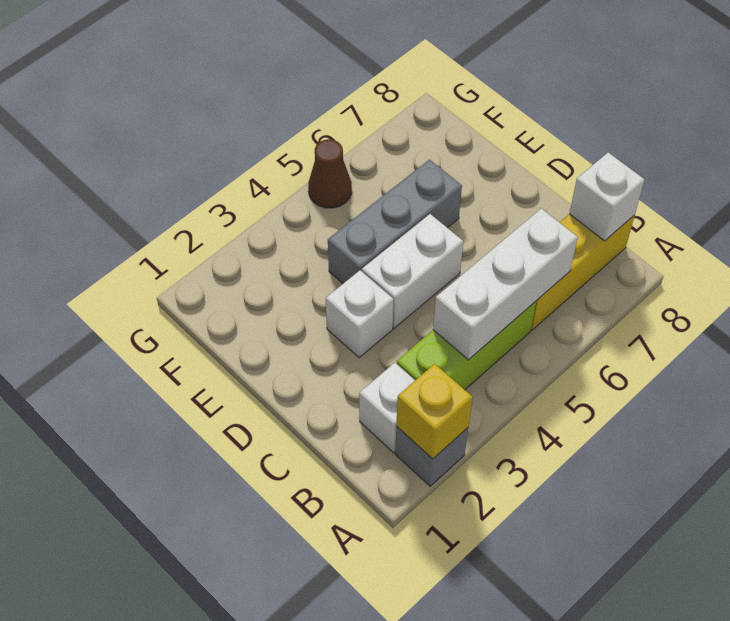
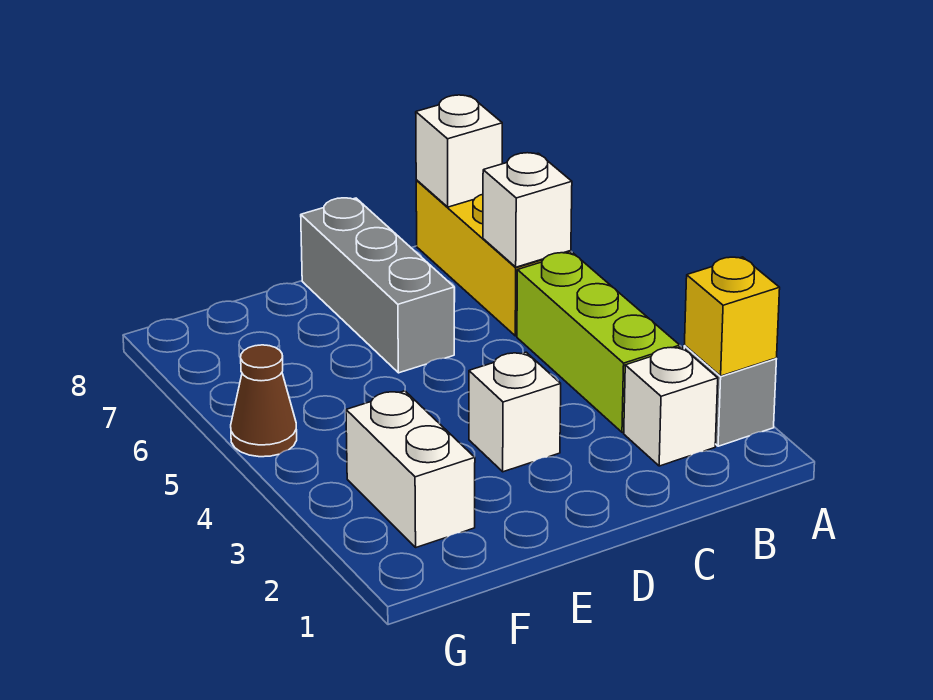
white brick B4:B6 level 2 -> white brick B6 level 2
white brick D4:D5 level 1 -> white brick F2:F3 level 1
grey brick E4:E6 level 1 -> grey brick D6:D8 level 1

